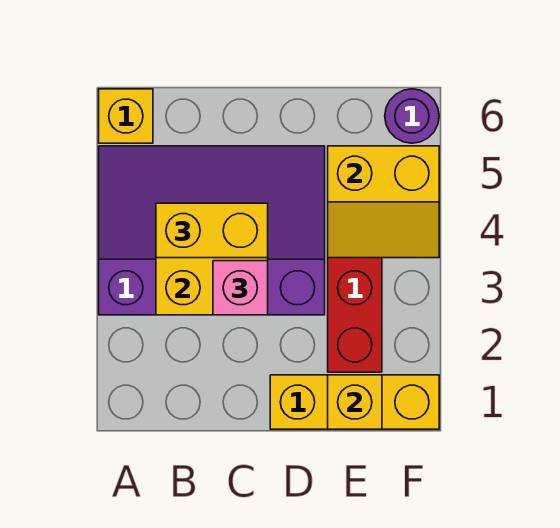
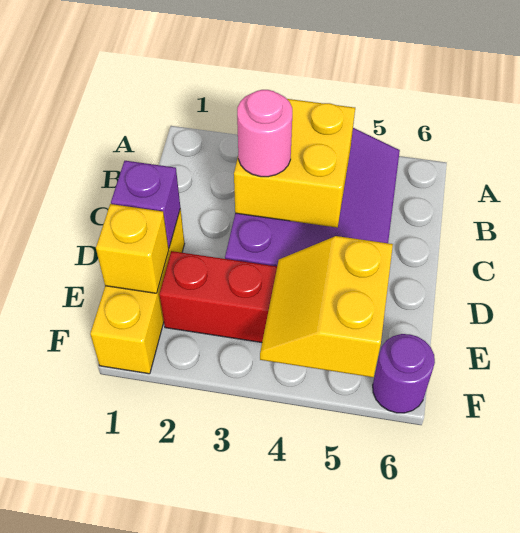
yellow brick A6 level 1 -> none
yellow brick B4:C4 level 3 -> none
pink brick C3 level 3 -> pink round brick C3 level 3
none -> purple brick D1 level 2

